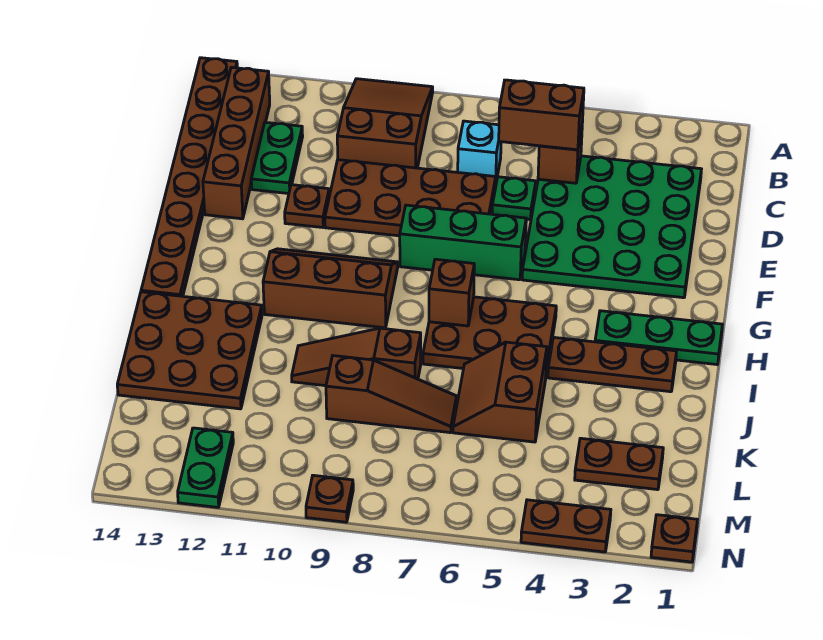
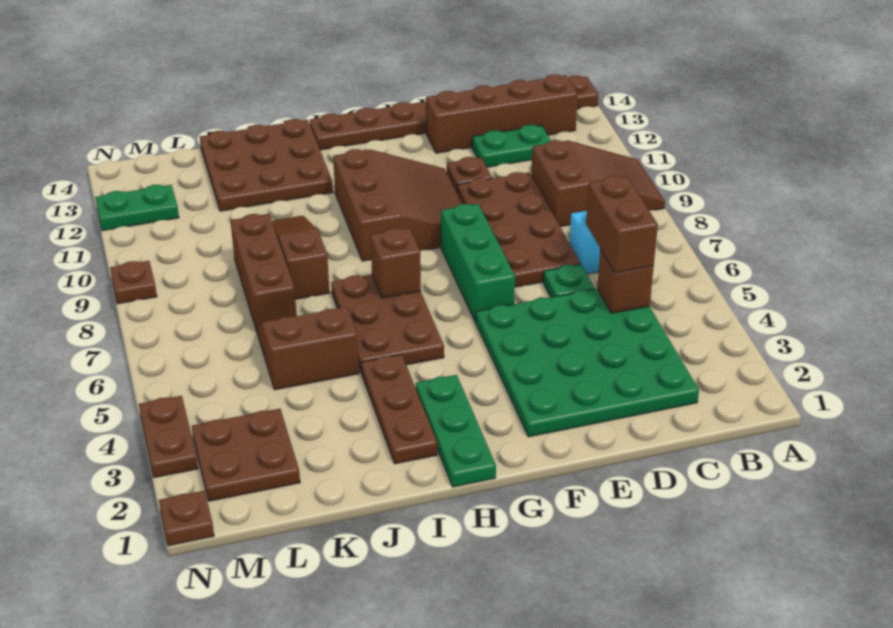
brown slope G9:H11 level 1 top H -> brown slope F9:H11 level 1 top H
brown slope K7:K9 level 1 top 9 -> brown brick K7:K9 level 1
brown plate L2:L3 level 1 -> brown plate L2:M3 level 1

